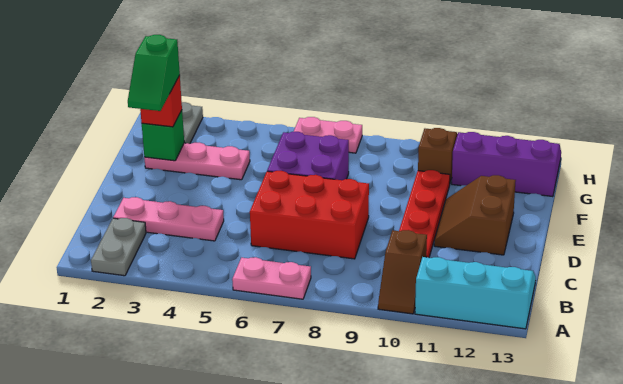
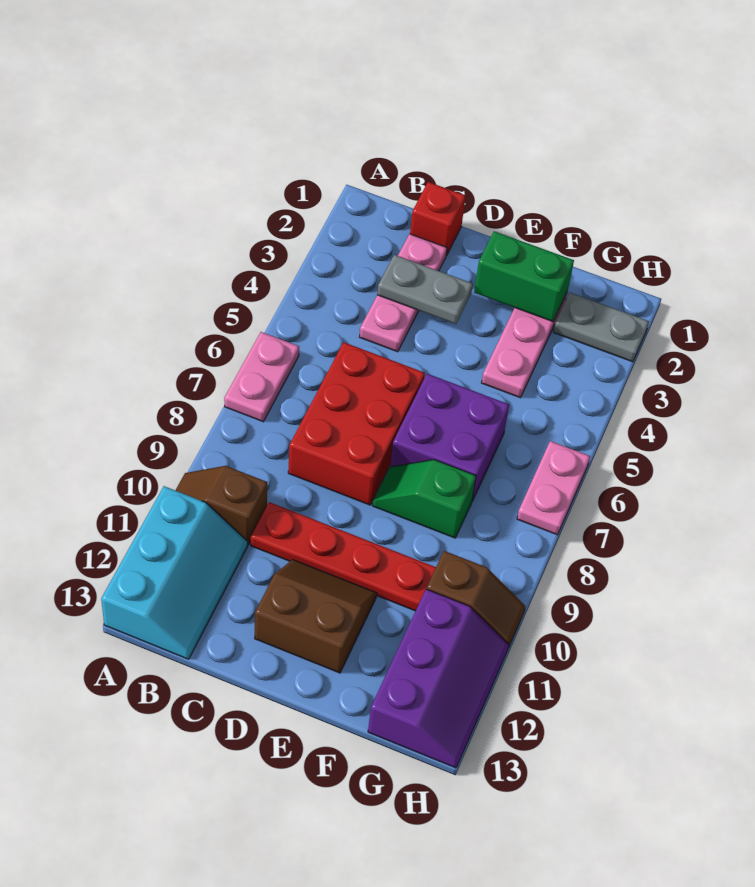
grey plate A2:B2 level 1 -> grey plate C3:D3 level 2
green slope E2:F2 level 4 top F -> green slope E8:F8 level 1 top F
green brick F2 level 2 -> green brick E2:F2 level 2
red brick F2 level 3 -> red brick C1 level 1

